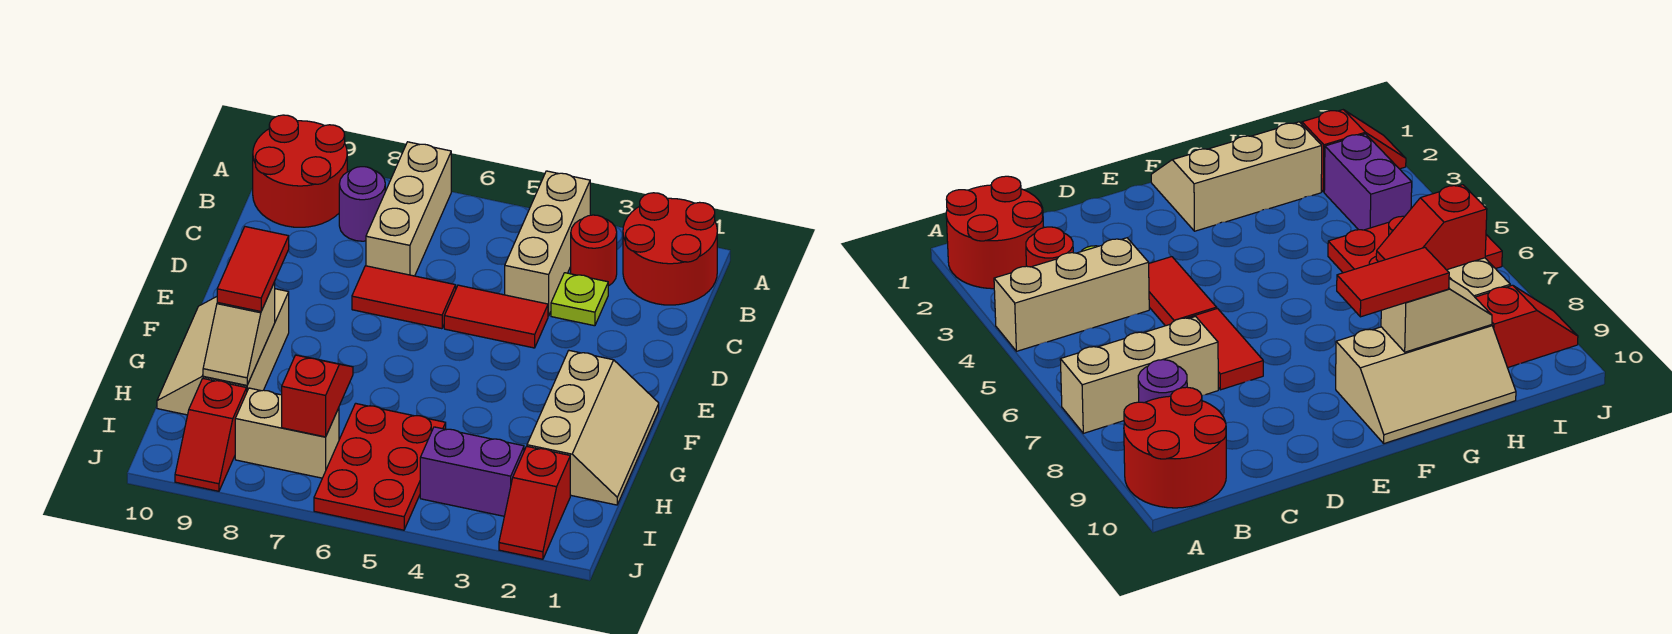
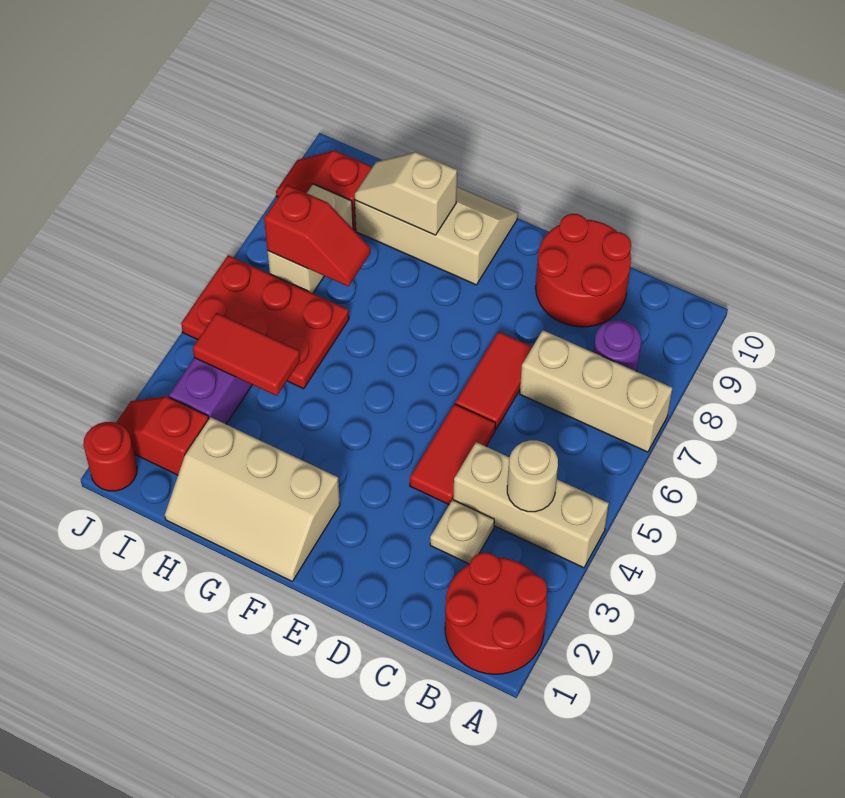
red round brick A9:B10 level 1 -> red round brick C9:D10 level 1
red round brick B3 level 1 -> red round brick J1 level 1
none -> tan round brick B4 level 2
lime plate C3 level 1 -> tan plate C3 level 1
red tile F9:G9 level 3 -> red tile H4:I4 level 2

